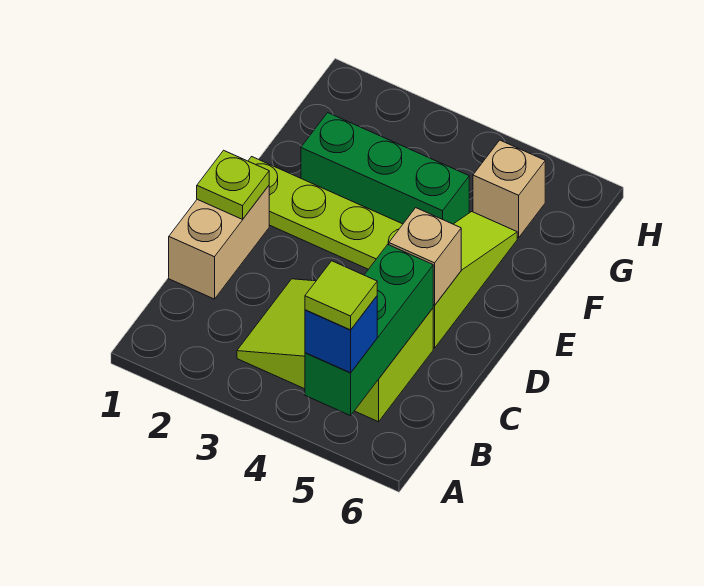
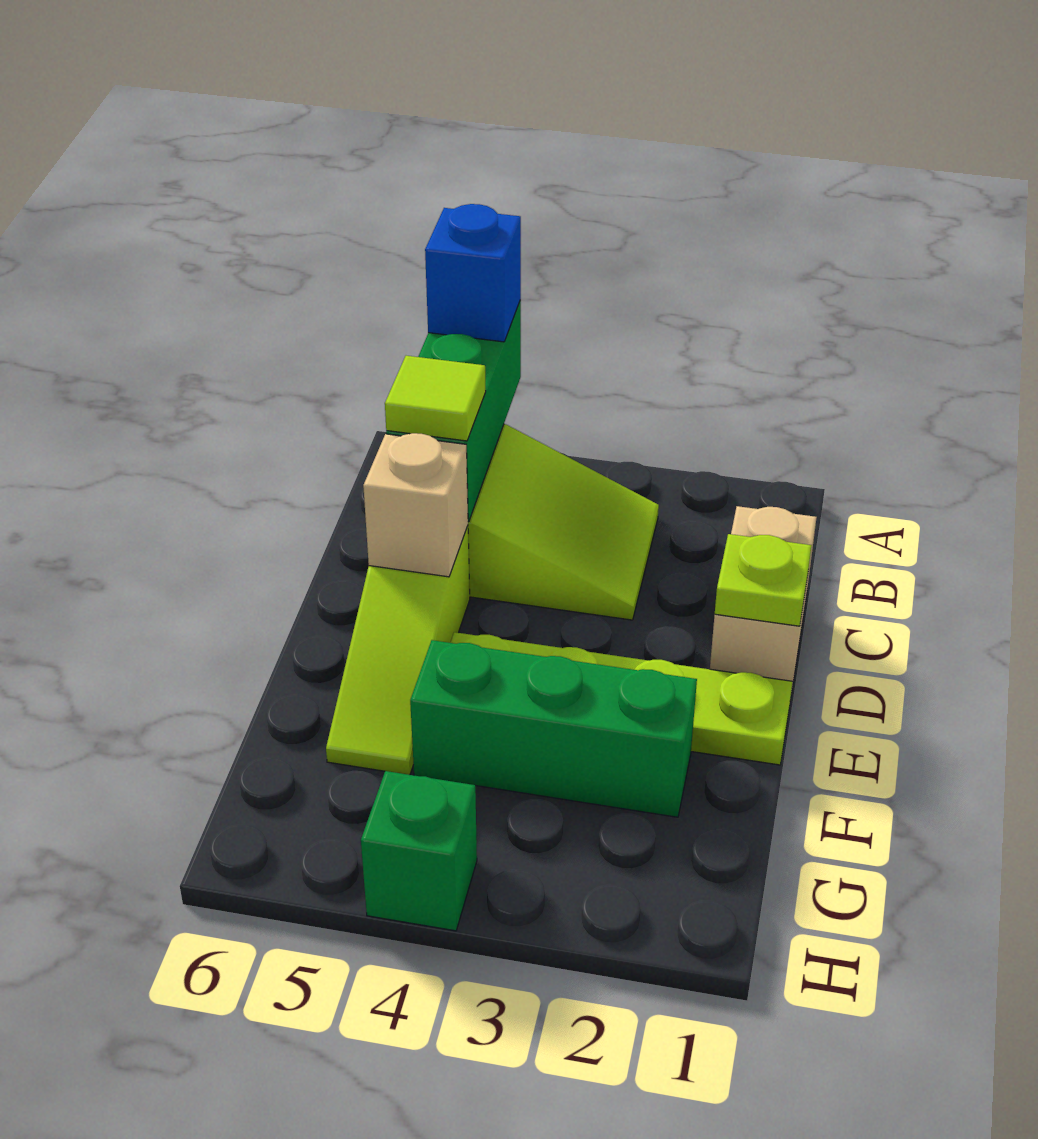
lime tile A5 level 4 -> lime tile C5 level 3
tan brick G5 level 1 -> none
none -> green brick H4 level 1

